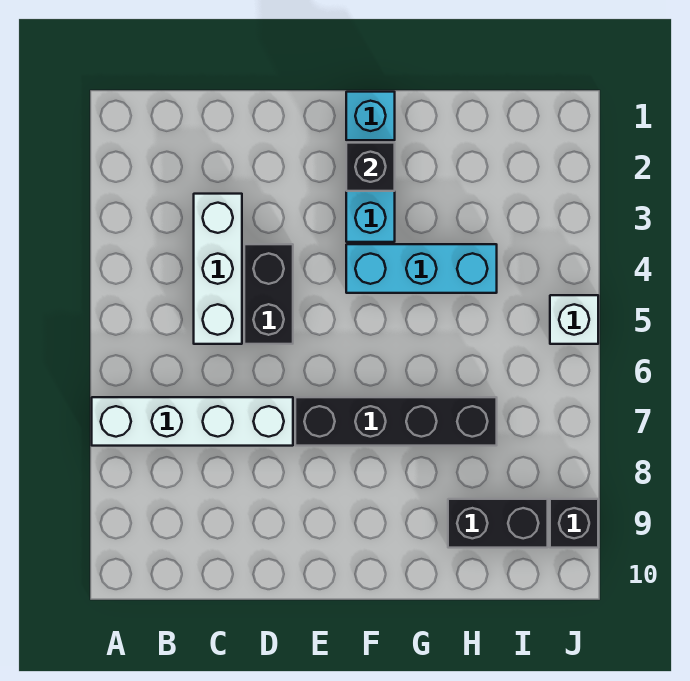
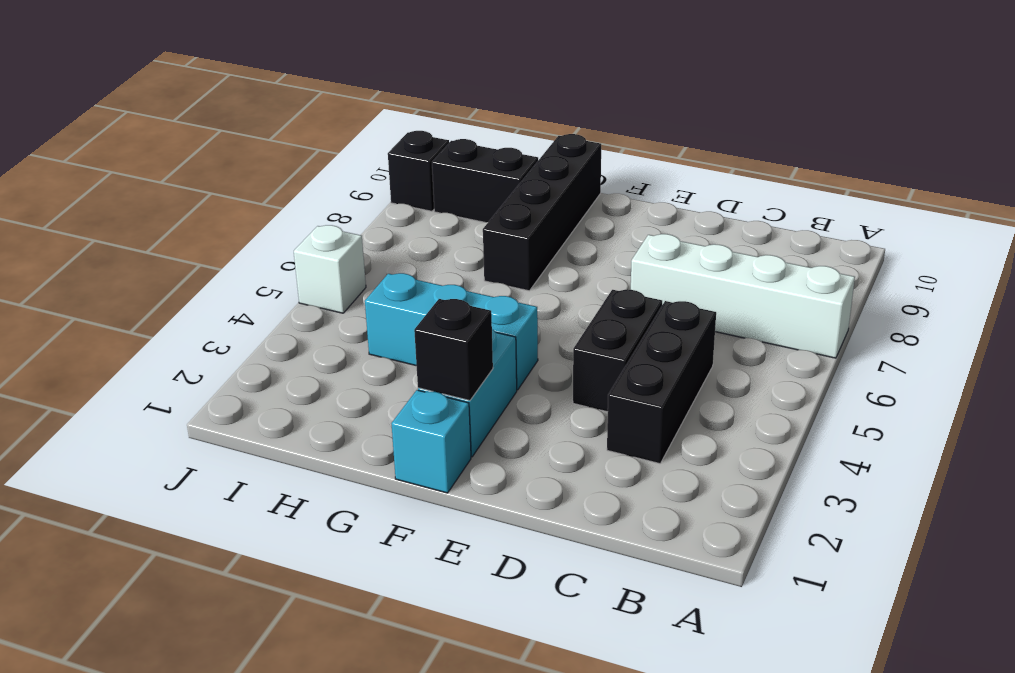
white brick C3:C5 level 1 -> black brick C3:C5 level 1
black brick E7:H7 level 1 -> black brick G7:G10 level 1

